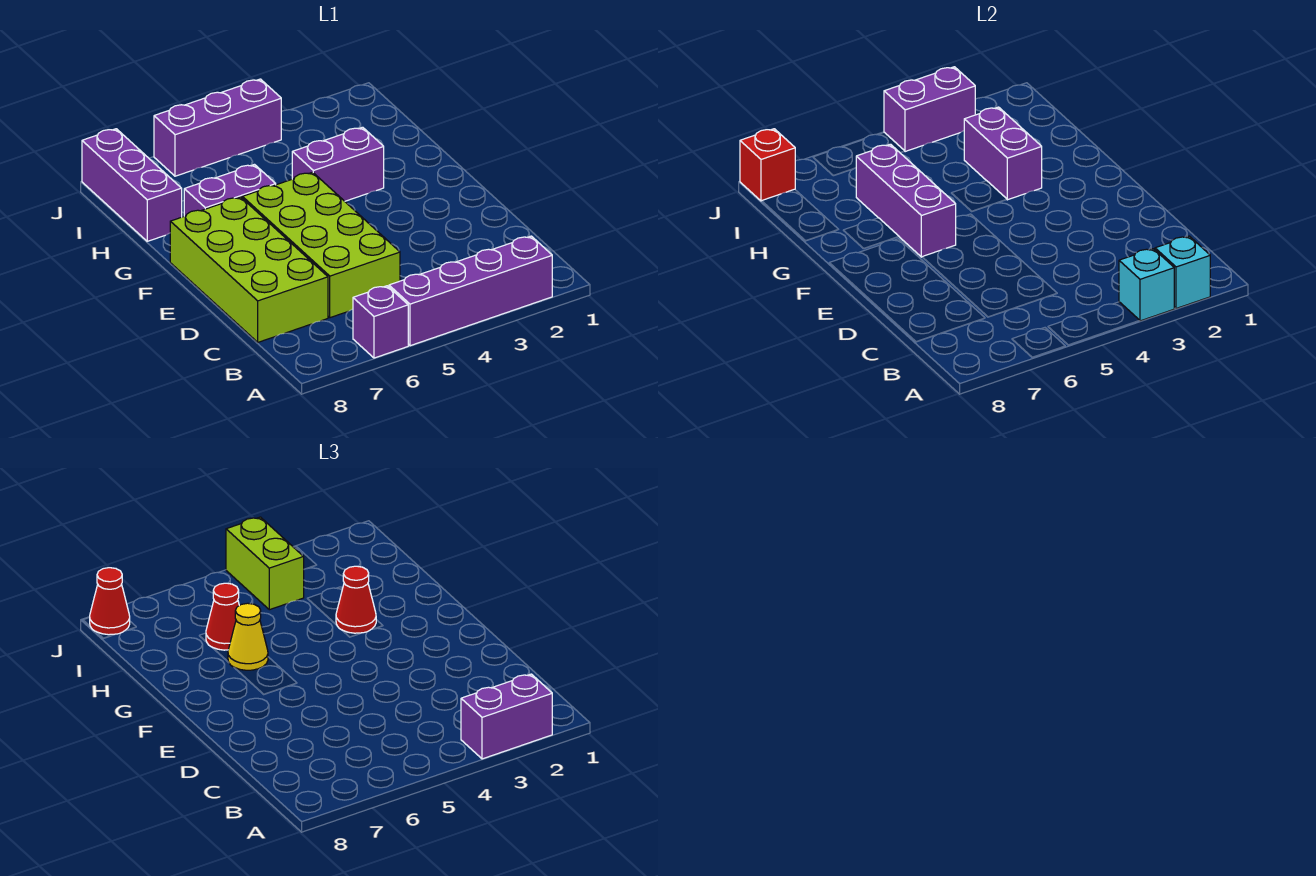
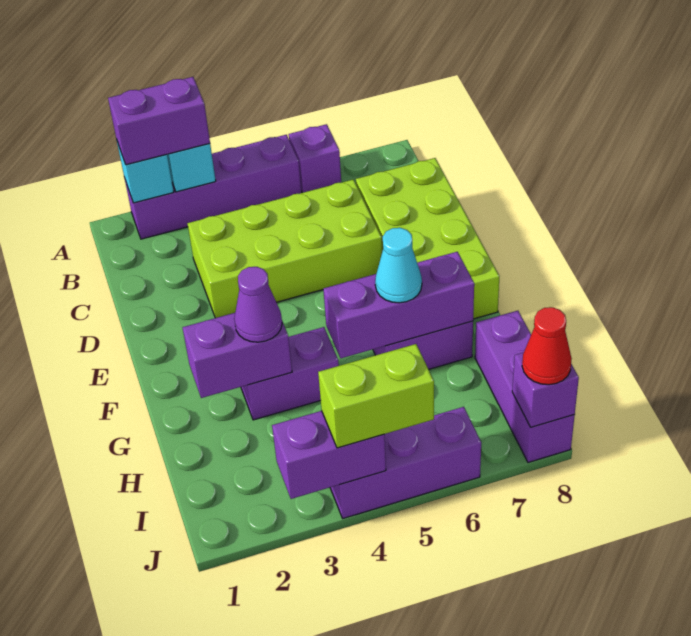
lime brick C5:F6 level 1 -> lime brick C3:D6 level 1
purple brick F6:H6 level 2 -> purple brick G5:G7 level 2
purple brick G3:H3 level 2 -> purple brick G2:G3 level 2
red cone G3 level 3 -> purple cone G3 level 3
yellow cone G6 level 3 -> cyan cone G6 level 3
red cone H6 level 3 -> none
lime brick I4:J4 level 3 -> lime brick J4:J5 level 3
red brick J8 level 2 -> purple brick J8 level 2

